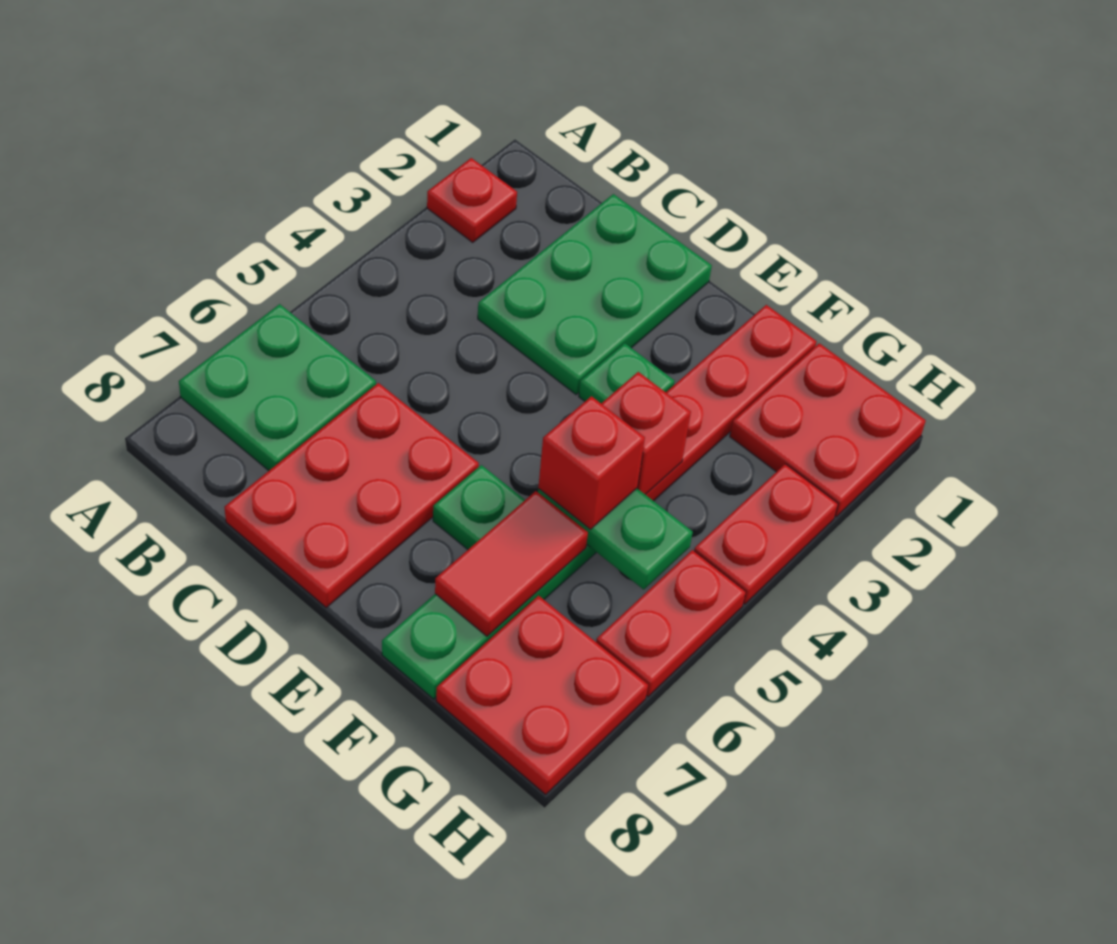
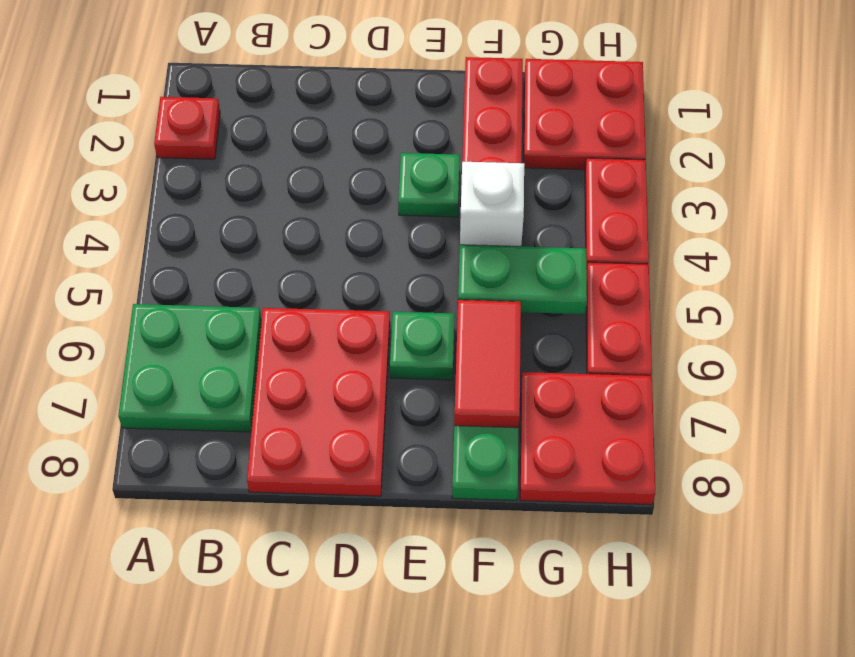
green plate C1:D3 level 1 -> none
red brick F4 level 2 -> white brick F4 level 2
red brick F5 level 3 -> none

